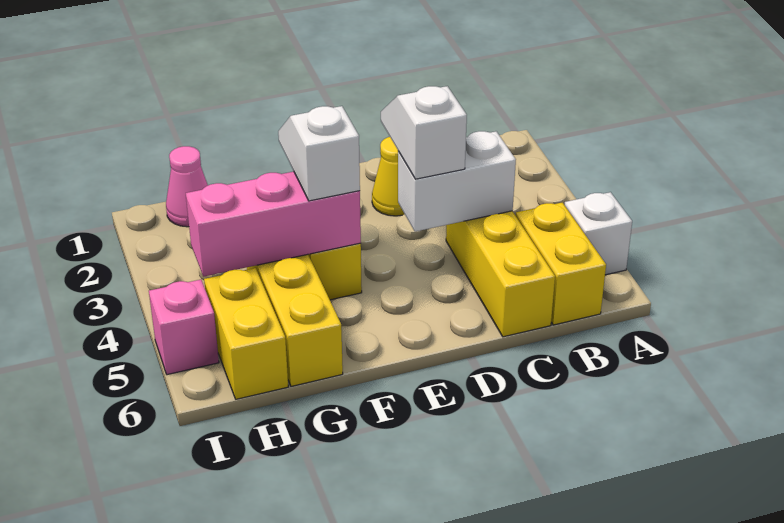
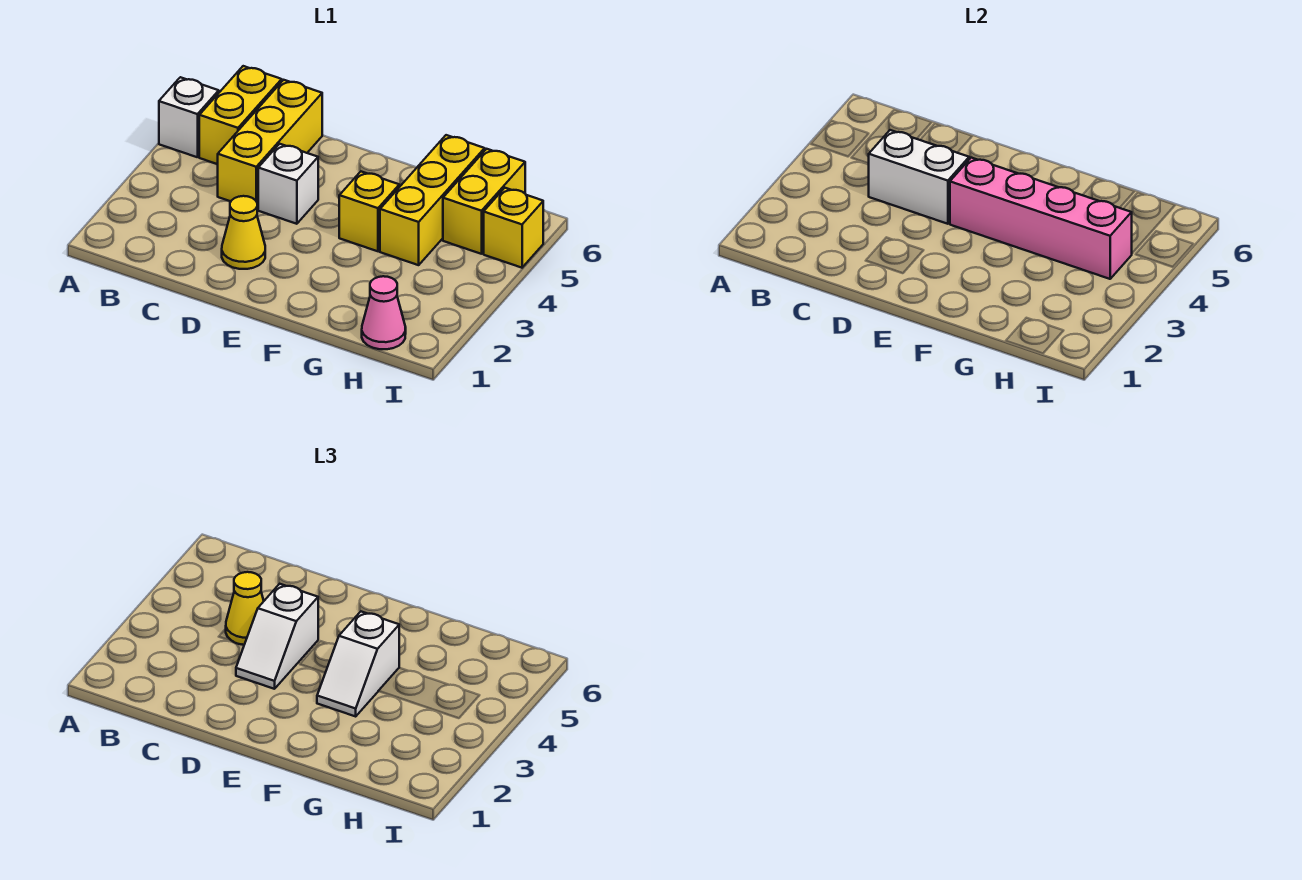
none -> yellow cone C4 level 3
none -> white brick D4 level 1
pink brick F4:H4 level 2 -> pink brick E4:H4 level 2
pink brick I5 level 1 -> yellow brick I5 level 1

